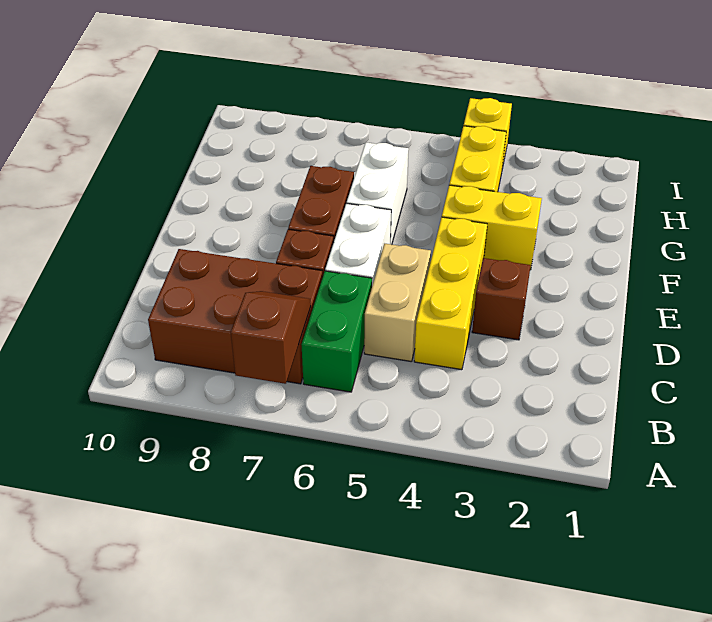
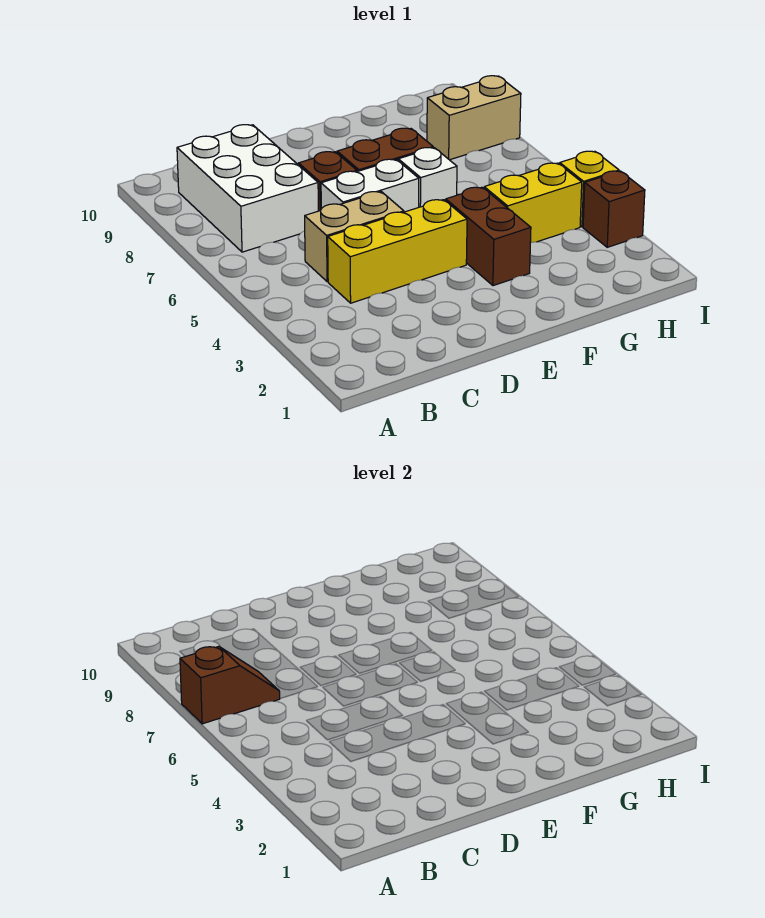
green brick B6:C6 level 1 -> none
brown brick B7:C9 level 1 -> white brick B7:C9 level 1
brown brick D3 level 1 -> brown brick I3 level 1
yellow brick F3:F4 level 1 -> brown brick F3:F4 level 1
white brick F6:G6 level 1 -> white brick F6 level 1
none -> tan brick H8:I8 level 1

